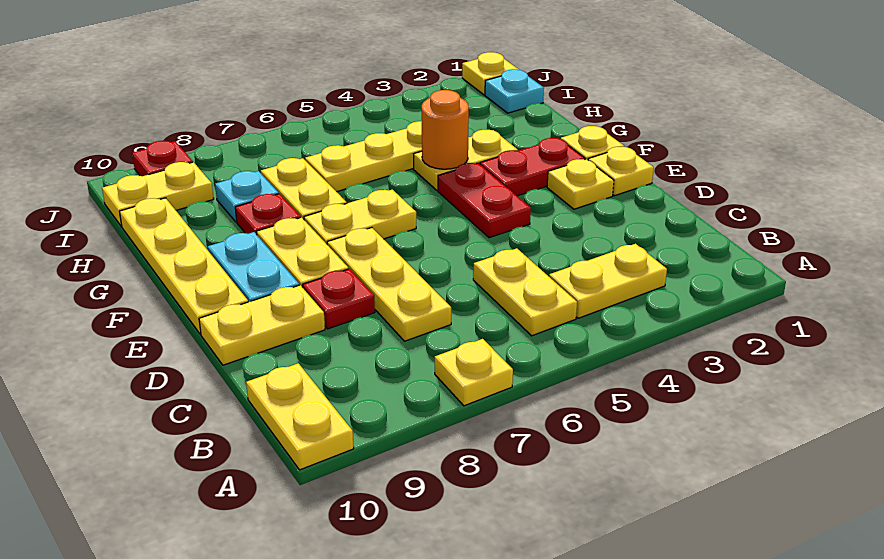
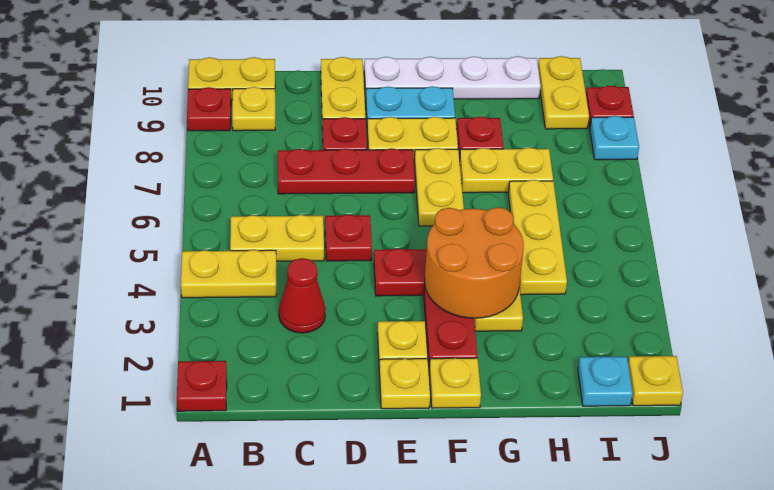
none -> red plate A1 level 1
yellow plate A7 level 1 -> yellow plate B9 level 1
none -> red plate A9 level 1
yellow plate B3:B4 level 1 -> yellow plate A4:B4 level 1
none -> red cone C3 level 1
yellow plate C7:E7 level 1 -> red plate C7:E7 level 1
none -> red plate D5 level 1
yellow plate E10:H10 level 1 -> white plate E10:H10 level 1
orange round brick G4 level 2 -> orange round brick F3:G4 level 2
cyan plate H8 level 1 -> cyan plate J8 level 1

